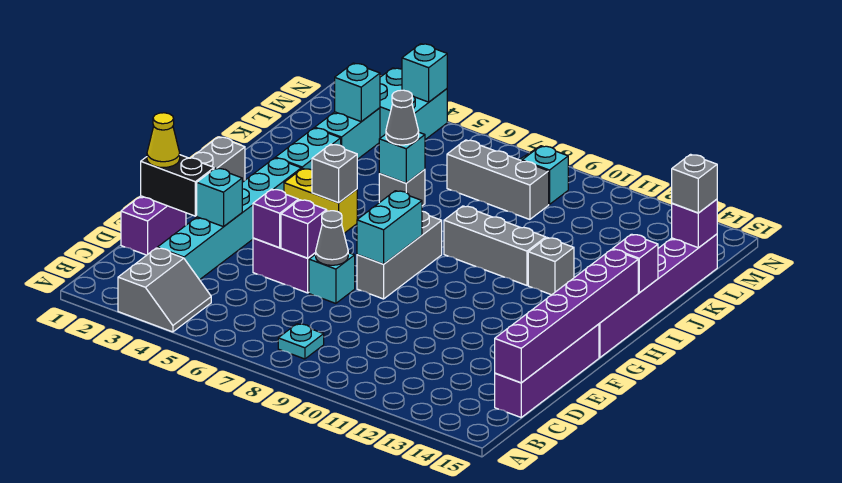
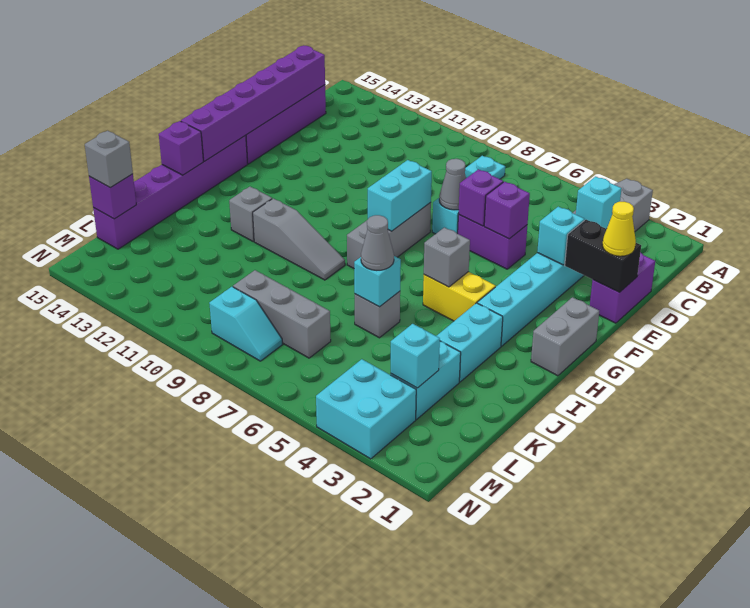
grey brick I9:I11 level 1 -> grey slope I9:I11 level 1 top 11
cyan brick N4 level 2 -> cyan brick C3 level 2

